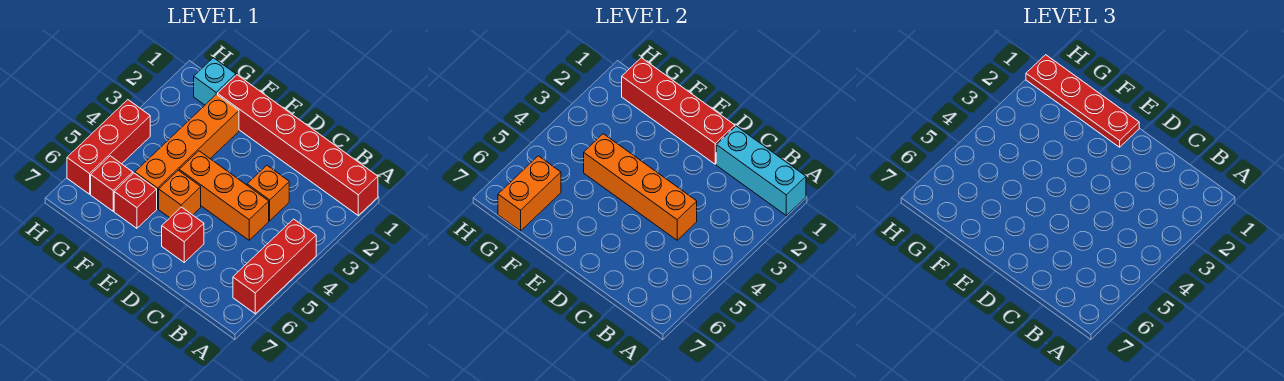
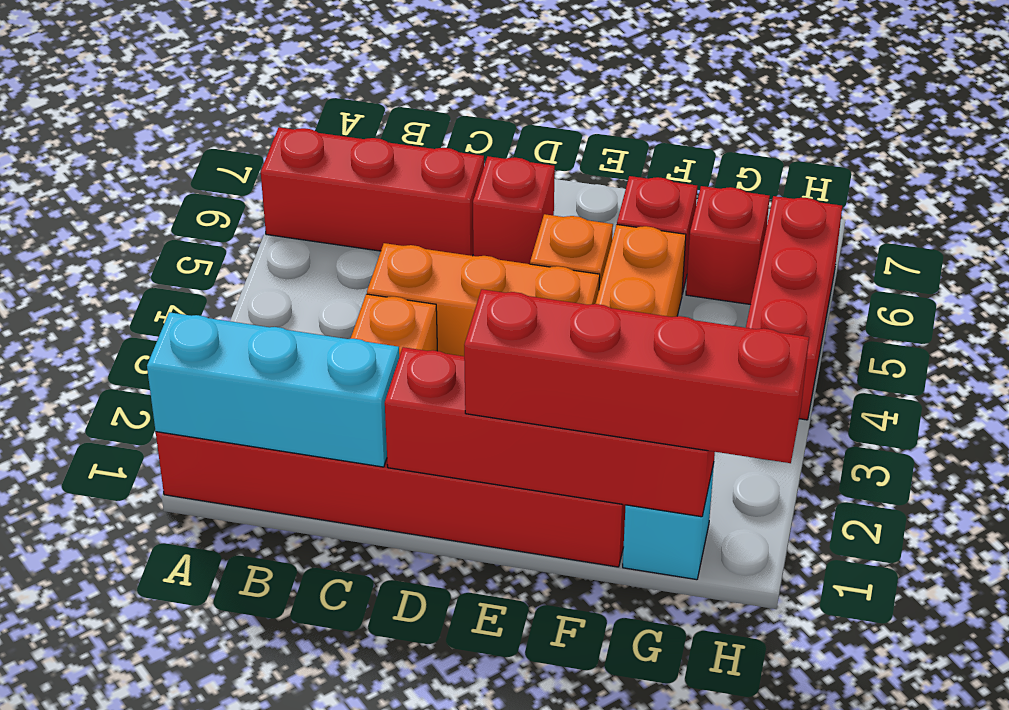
red brick A4:A6 level 1 -> red brick A6:C6 level 1
orange brick C4:F4 level 2 -> none
red plate E1:H1 level 3 -> red brick E1:H1 level 3
orange brick G6:G7 level 2 -> none

